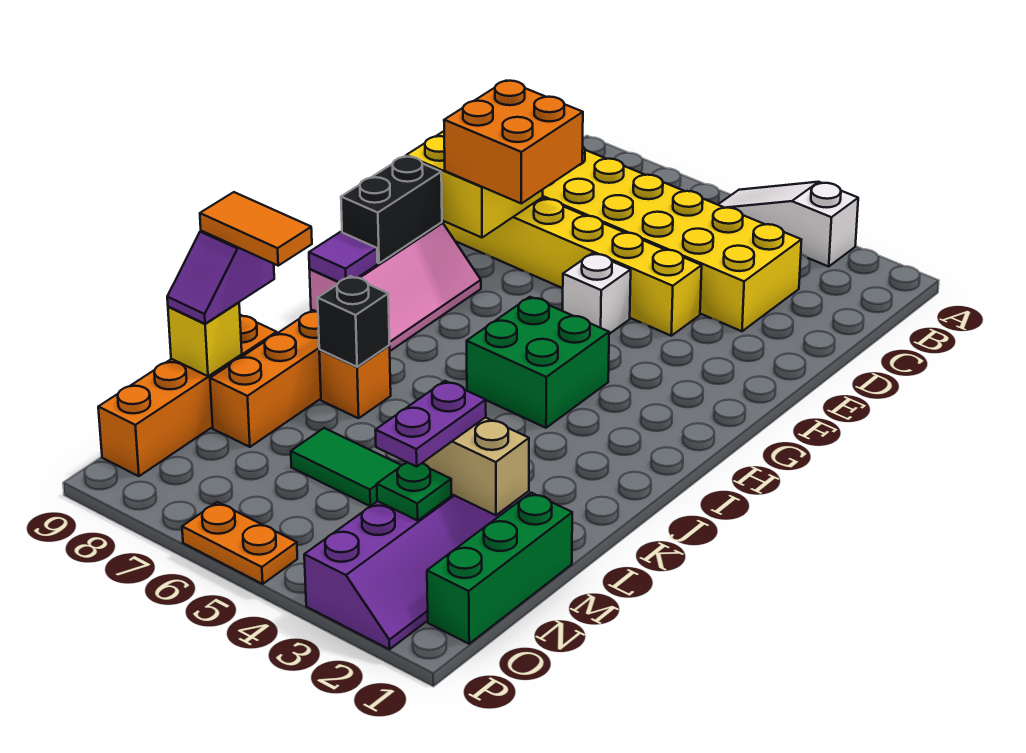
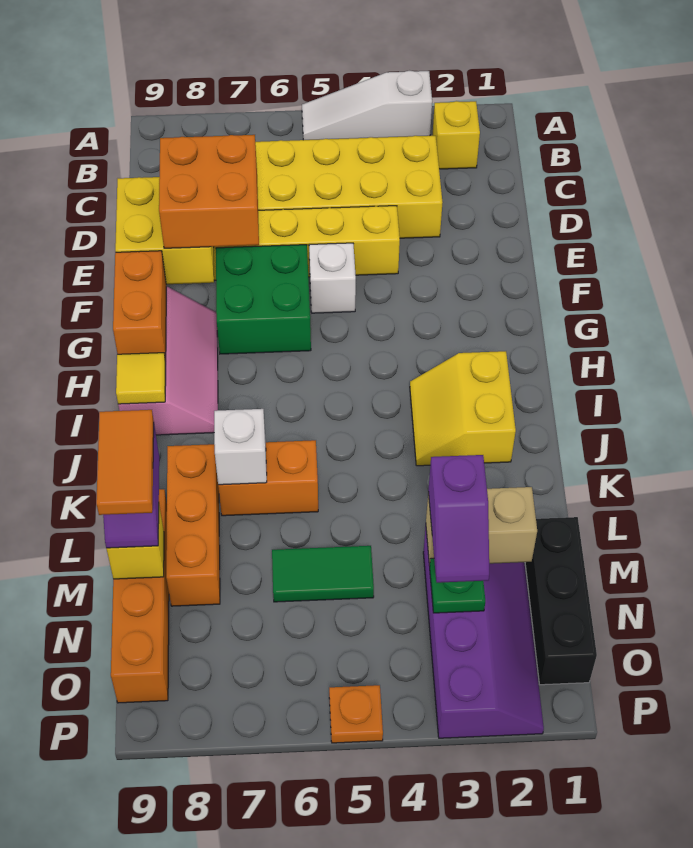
none -> yellow brick B2 level 1
black brick G9:H9 level 2 -> orange brick G9:H9 level 2
green brick H4:I5 level 1 -> green brick F6:G7 level 1
none -> yellow slope I2:J3 level 1 top 2
purple tile I9 level 2 -> yellow tile I9 level 2
orange brick K7 level 1 -> orange brick K6:K7 level 1
black brick K7 level 2 -> white brick K7 level 2
orange tile L8:L9 level 4 -> orange tile L9:M9 level 4
green brick M1:O1 level 1 -> black brick M1:O1 level 1
purple plate M3:N3 level 3 -> purple slope M3:N3 level 3 top M
orange plate P5:P6 level 1 -> orange plate P5 level 1

